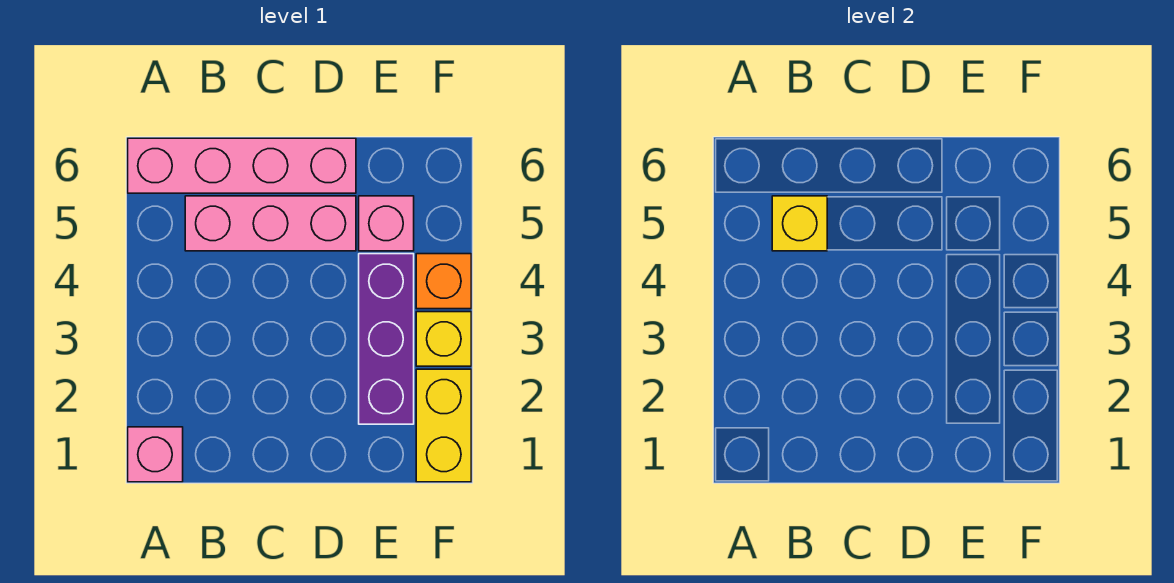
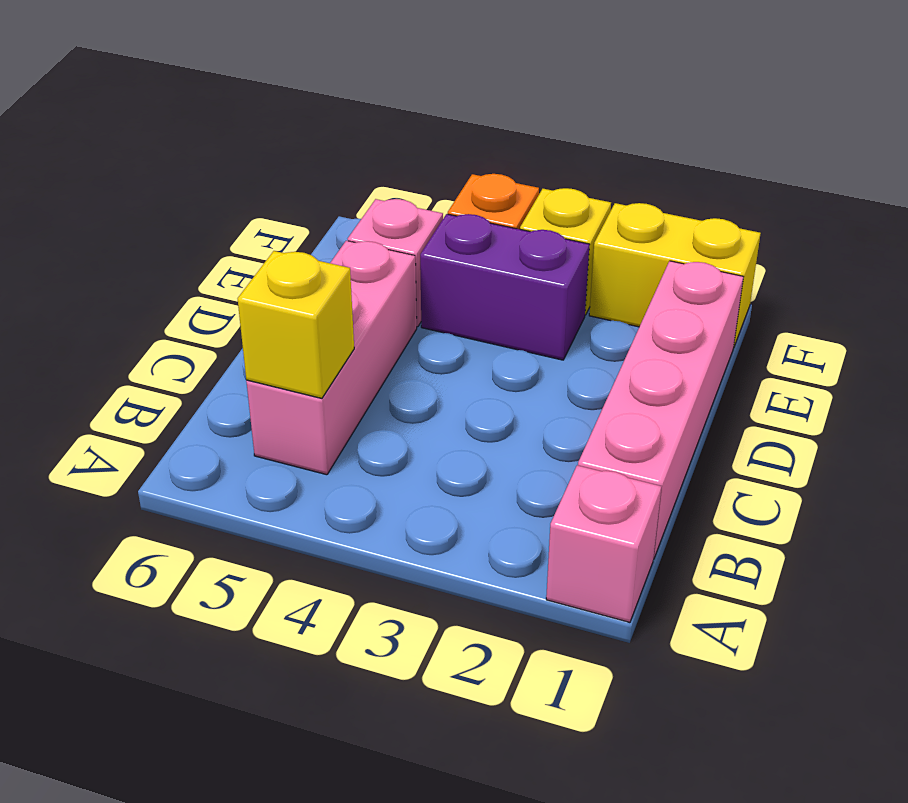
pink brick A6:D6 level 1 -> pink brick B1:E1 level 1
purple brick E2:E4 level 1 -> purple brick E3:E4 level 1

